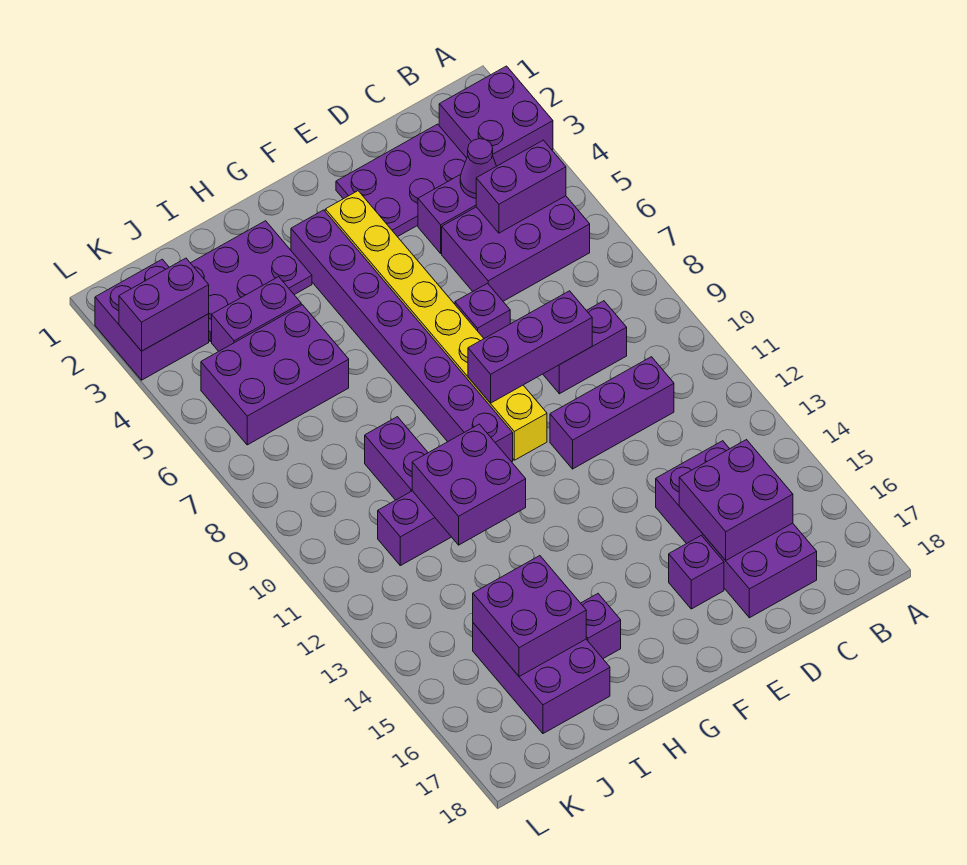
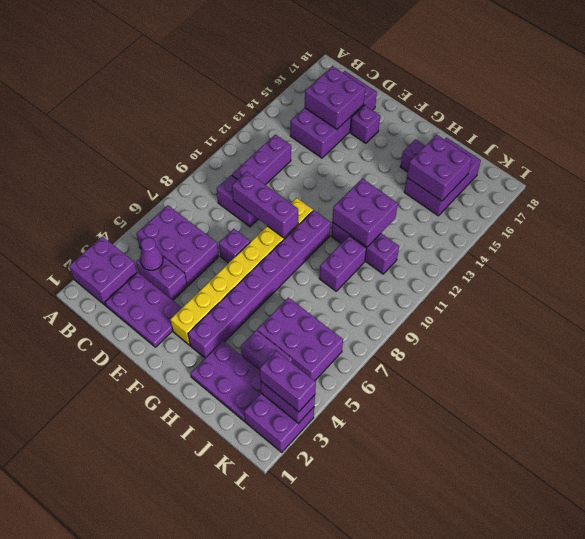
purple brick B5:C5 level 2 -> purple brick K3:L3 level 3
purple brick C11:E11 level 1 -> purple brick C10:C12 level 1

